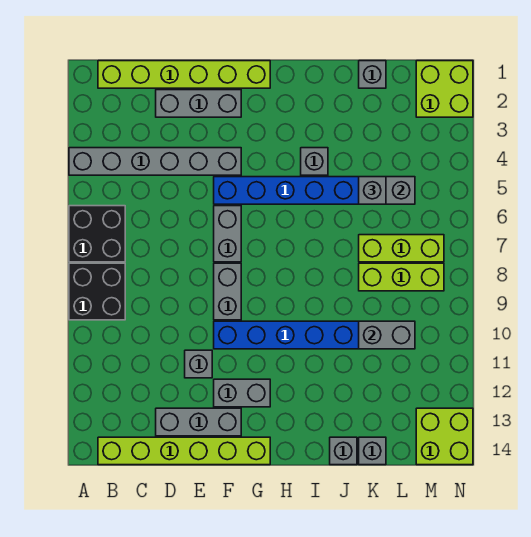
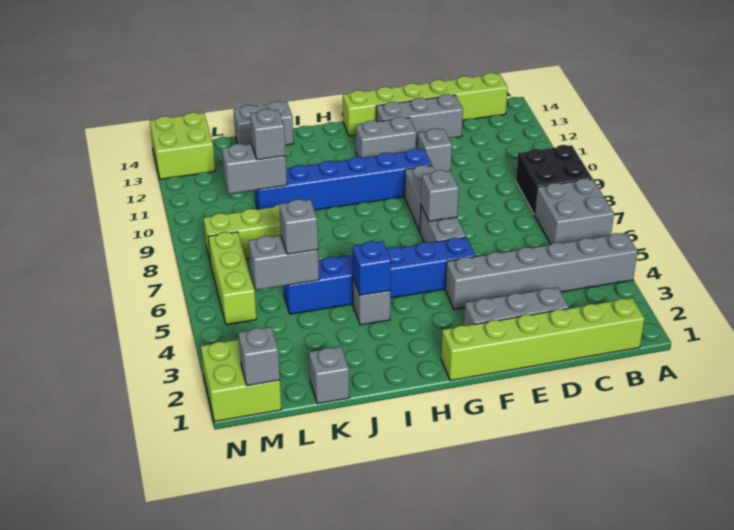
black brick A6:B7 level 1 -> grey brick A6:B7 level 1
none -> grey brick F7 level 2
none -> blue brick I4 level 2
lime brick K7:M7 level 1 -> lime brick M5:M7 level 1
none -> grey brick K10 level 3
none -> grey brick M1 level 2

